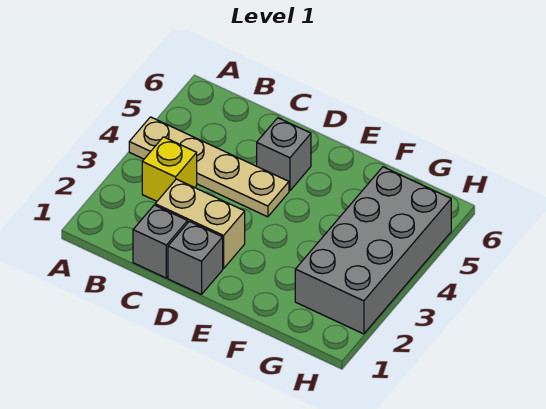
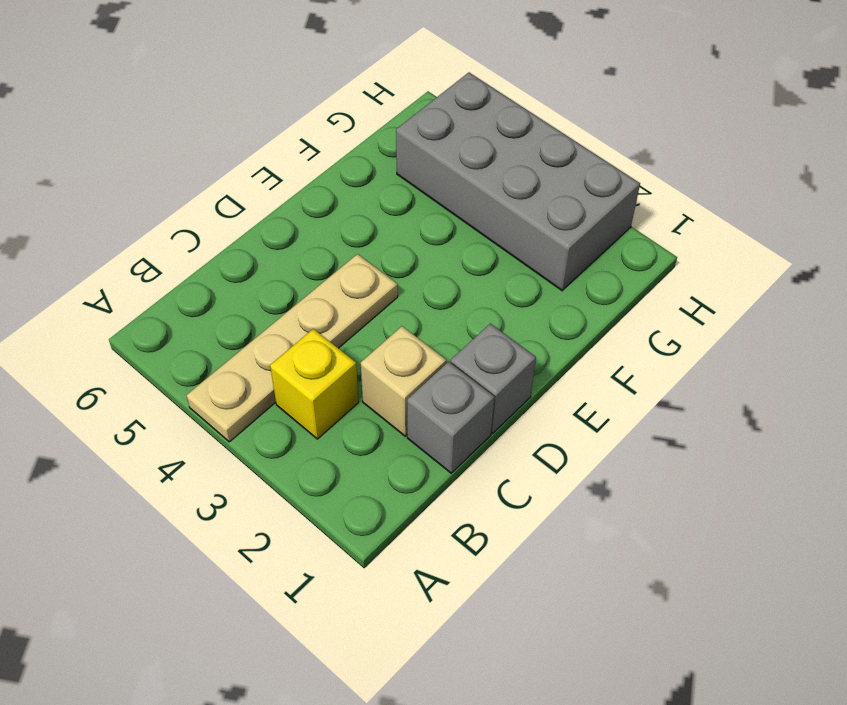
tan brick C2:D2 level 1 -> tan brick C2 level 1
grey brick D5 level 1 -> none

